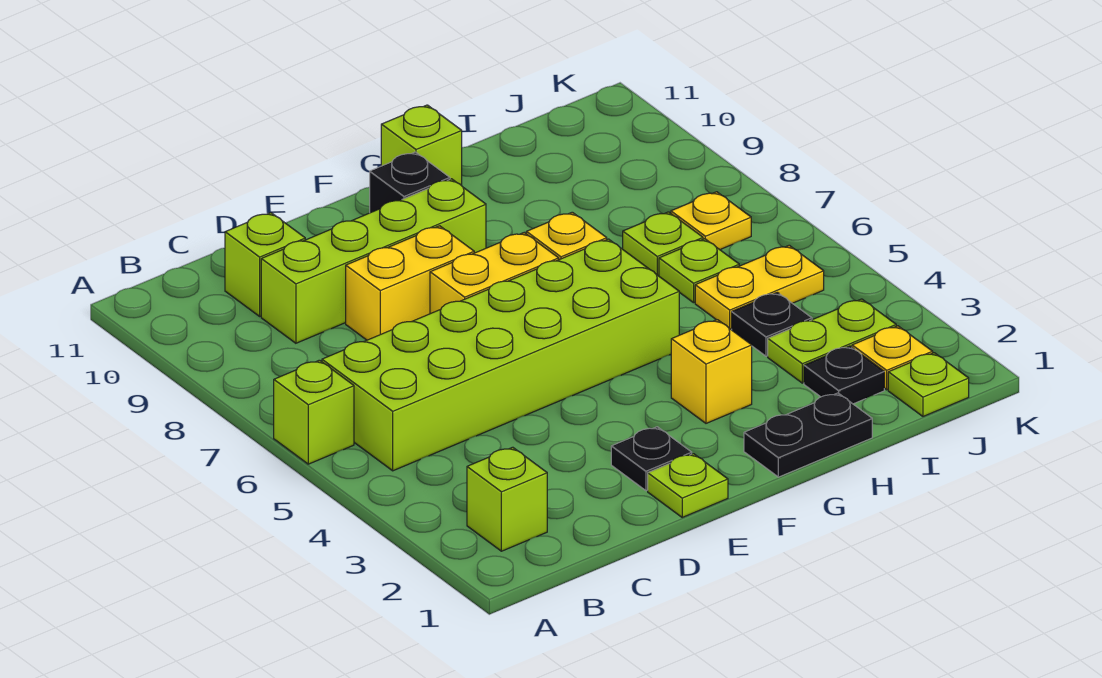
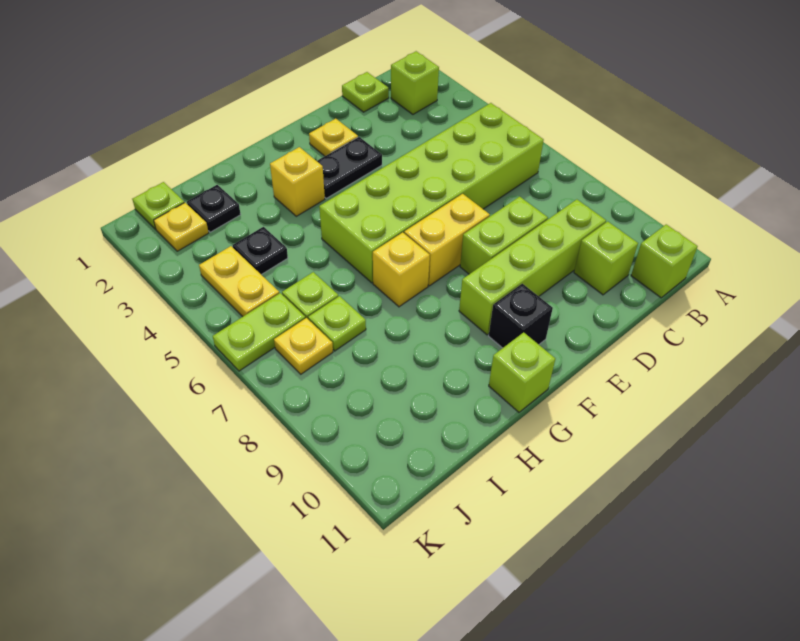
lime brick A6 level 1 -> lime brick B11 level 1
yellow brick D8:E8 level 1 -> lime brick D8:E8 level 1
lime plate E1 level 1 -> lime plate C1 level 1
black plate E2 level 1 -> yellow plate E2 level 1
black plate G1:H1 level 1 -> black plate E3:F3 level 1
lime plate I3:J3 level 1 -> lime plate J6:K6 level 1
yellow plate I5:J5 level 1 -> yellow plate J4:J5 level 1

